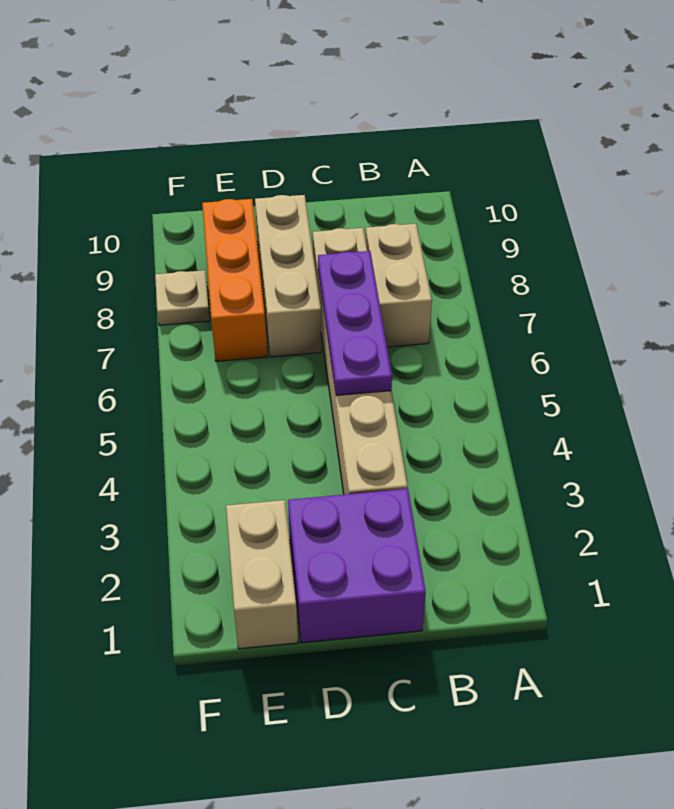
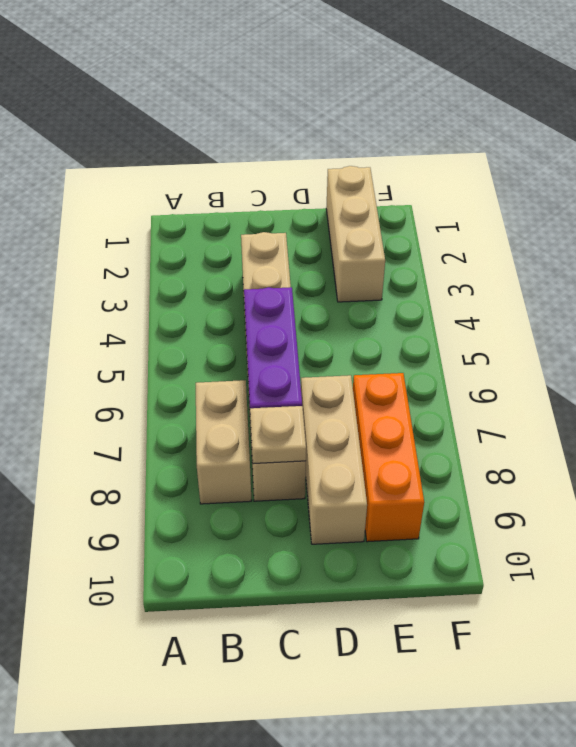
purple brick C1:D2 level 1 -> none
tan brick E1:E2 level 1 -> tan brick E1:E3 level 1
tan plate F8 level 1 -> tan plate C8 level 2

